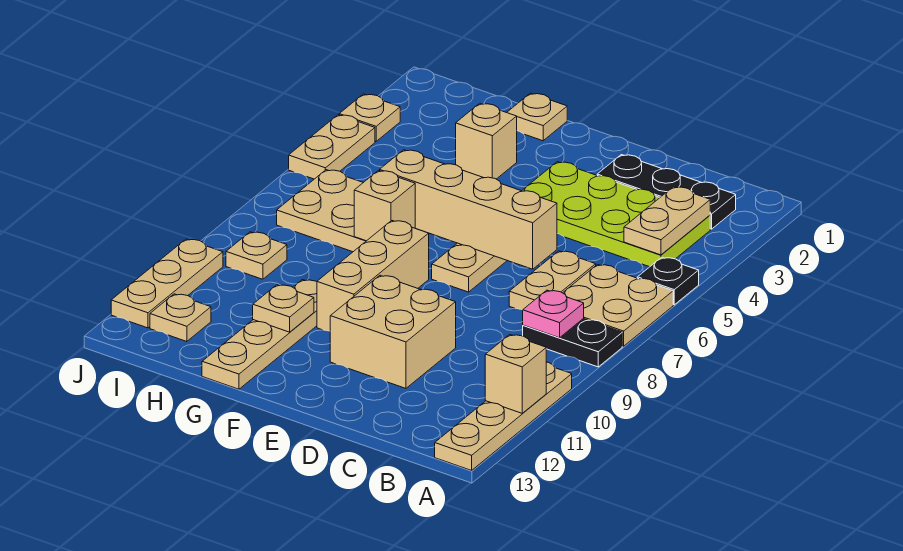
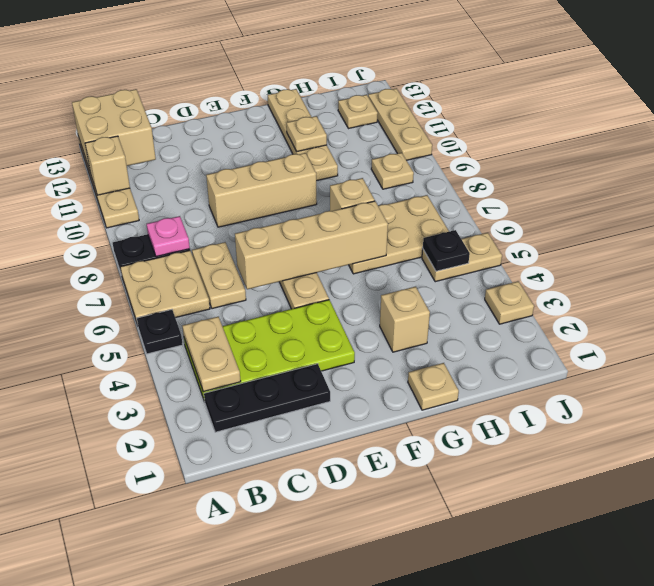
tan brick D10:E11 level 1 -> tan brick A12:B13 level 2
tan brick F8:F10 level 1 -> tan brick D9:F9 level 1
none -> black plate I5 level 2
tan plate J4:J5 level 1 -> tan plate I5:J5 level 1

